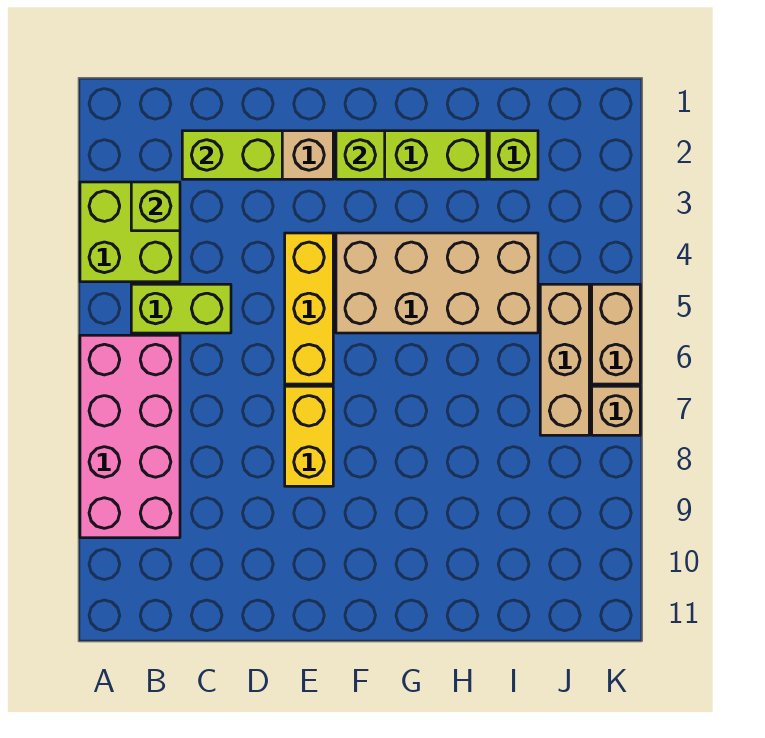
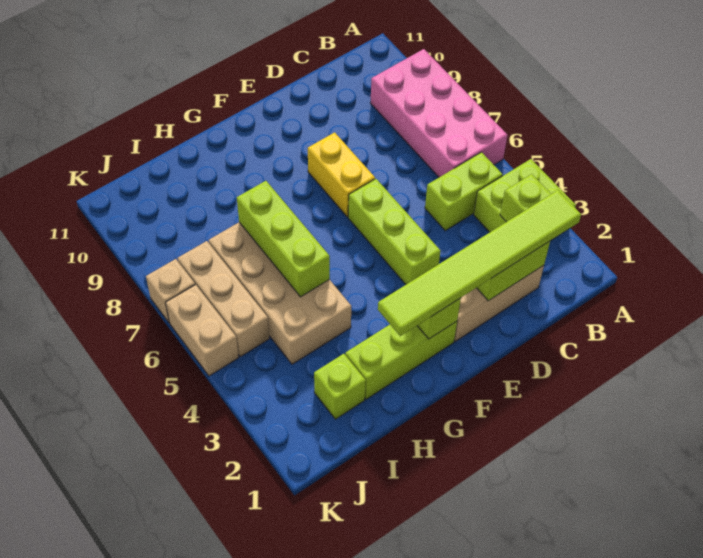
none -> lime tile B2:G2 level 3
yellow brick E4:E6 level 1 -> lime brick E4:E6 level 1
tan brick F4:I5 level 1 -> tan brick H4:I7 level 1
none -> lime brick H5:H7 level 2

